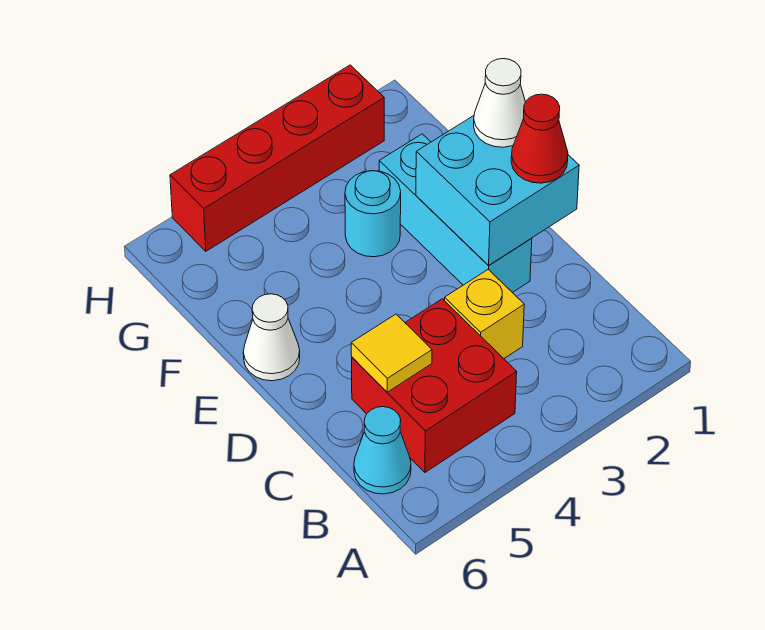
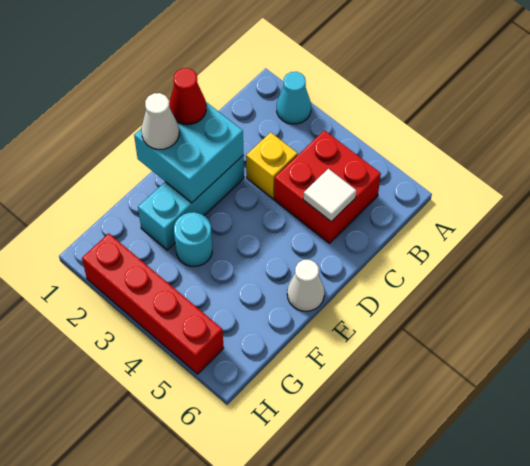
cyan cone B6 level 1 -> cyan cone A2 level 1
yellow tile C5 level 2 -> white tile C5 level 2

